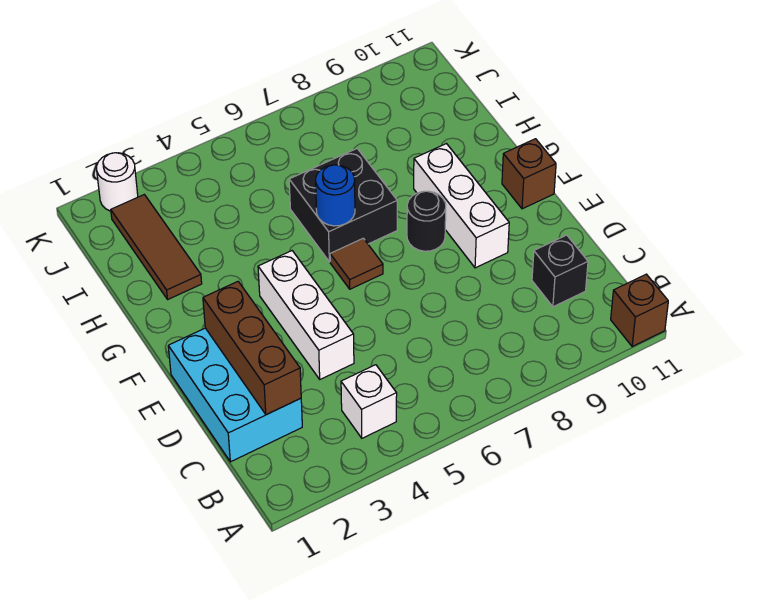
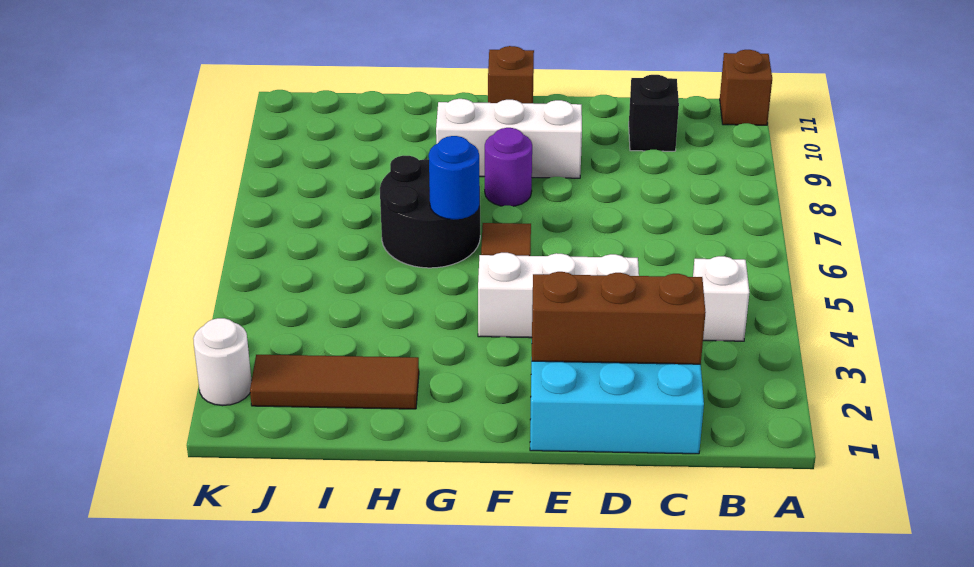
black round brick F8 level 1 -> purple round brick F8 level 1
black brick G6:H7 level 1 -> black round brick G6:H7 level 1

